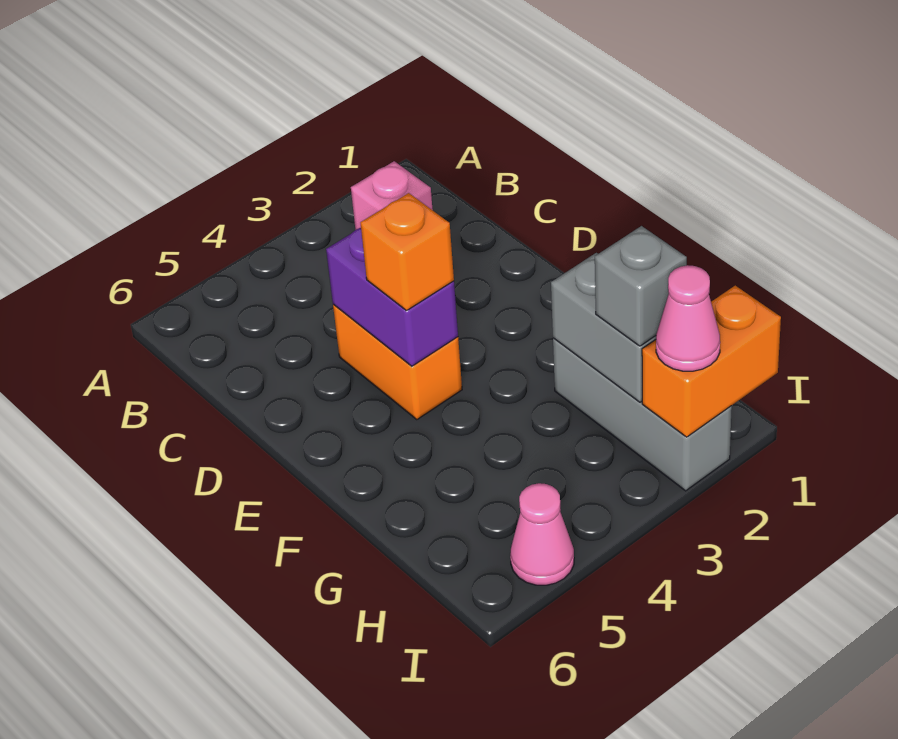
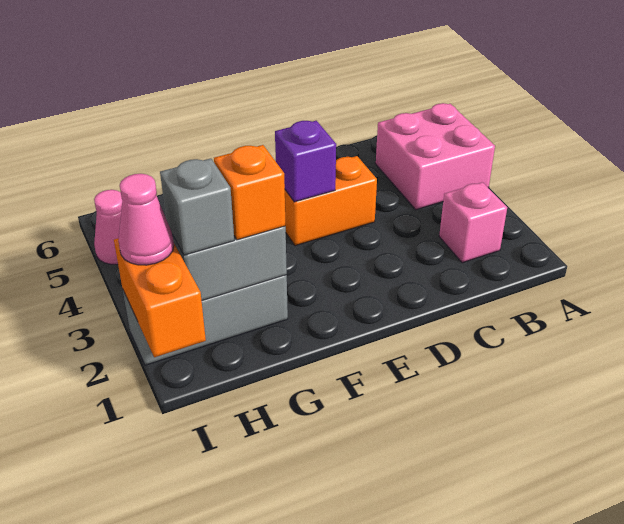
none -> pink brick A4:B5 level 1
purple brick D4:E4 level 2 -> purple brick E4 level 2
orange brick E4 level 3 -> orange brick G2 level 3

